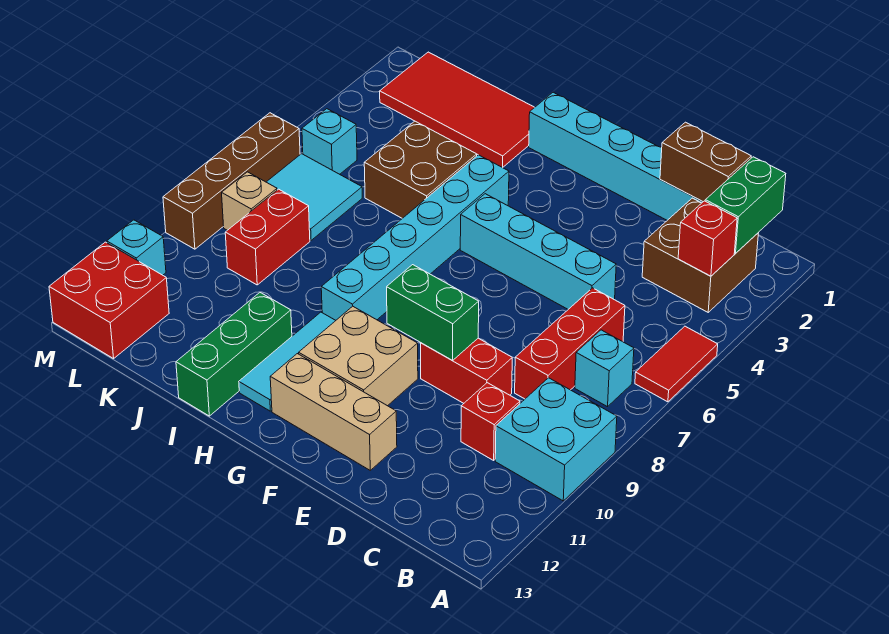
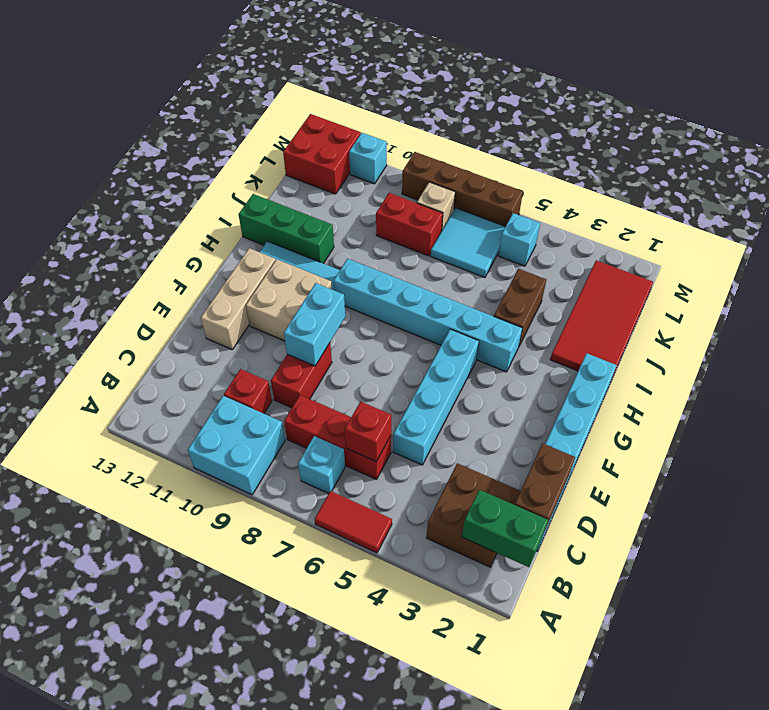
red brick B3 level 2 -> red brick C6 level 2
green brick E9:F9 level 2 -> cyan brick E9:F9 level 2
brown brick I4:J5 level 1 -> brown brick I4:J4 level 1

